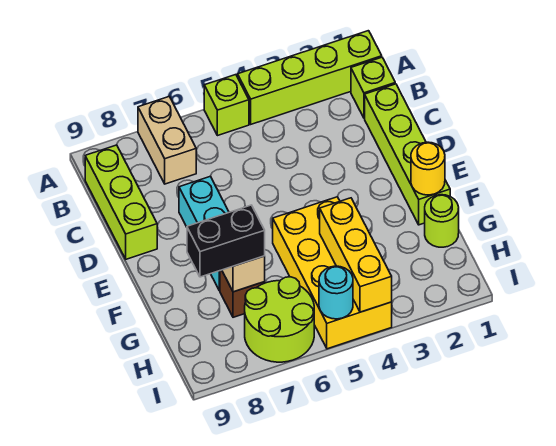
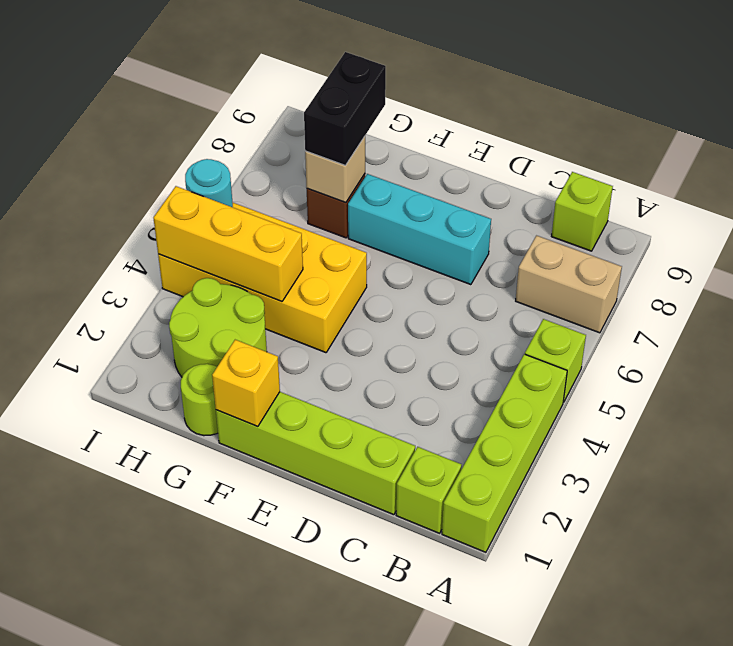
lime brick B9:D9 level 1 -> lime brick B9 level 1
yellow round brick F1 level 2 -> yellow brick F1 level 2
lime round brick H6:I7 level 1 -> lime round brick G2:H3 level 1

